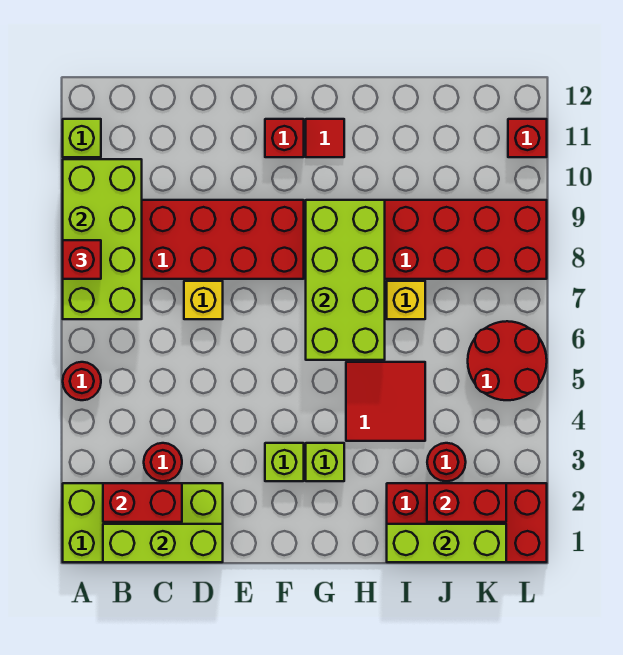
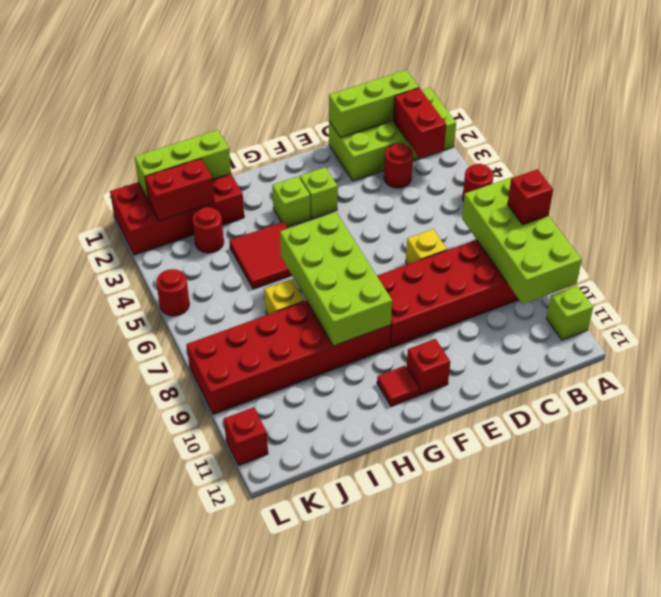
red brick B2:C2 level 2 -> red brick B2:B3 level 2
red round brick K5:L6 level 1 -> red round brick L5 level 1

